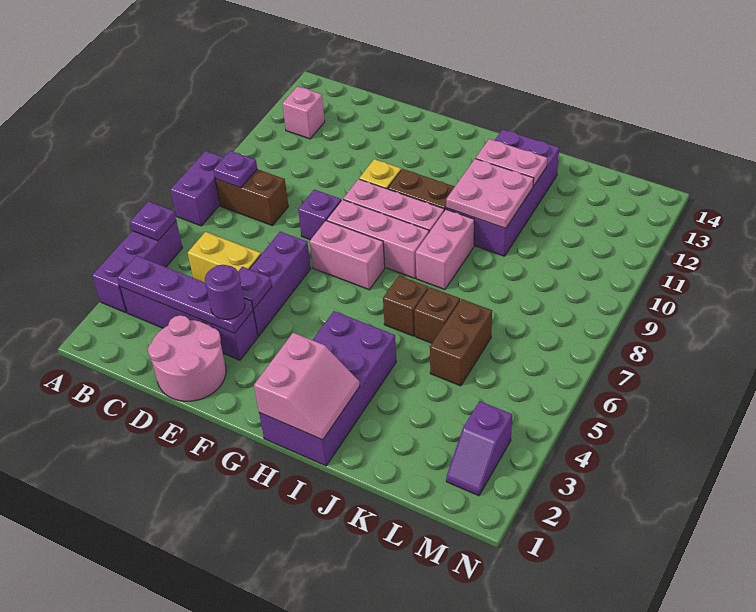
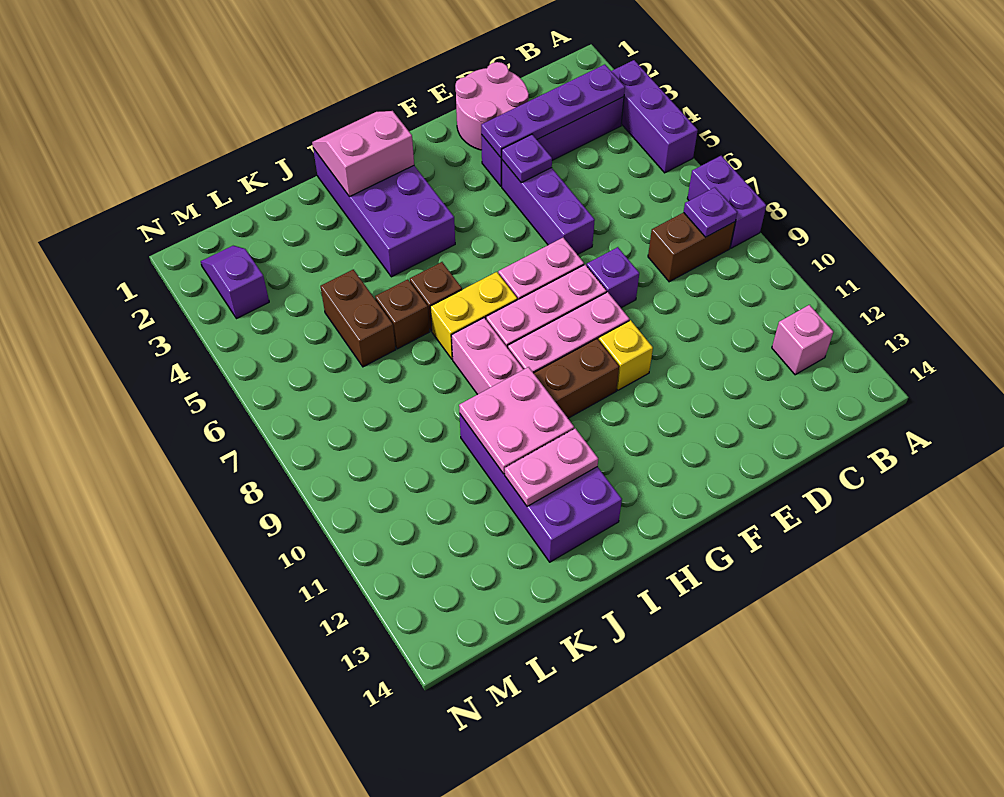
purple plate A5 level 2 -> none
yellow brick C5:D5 level 1 -> yellow brick H7:I7 level 1
purple round brick E3 level 3 -> none
pink slope H1:I2 level 2 top H -> pink slope H1:I2 level 2 top 2

